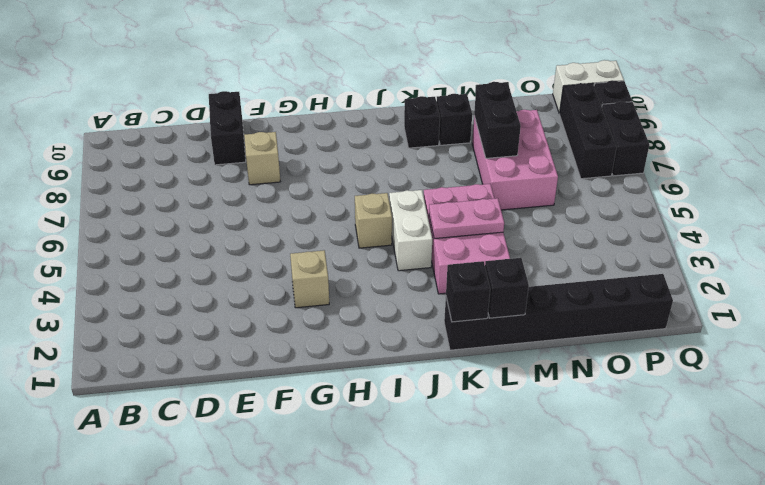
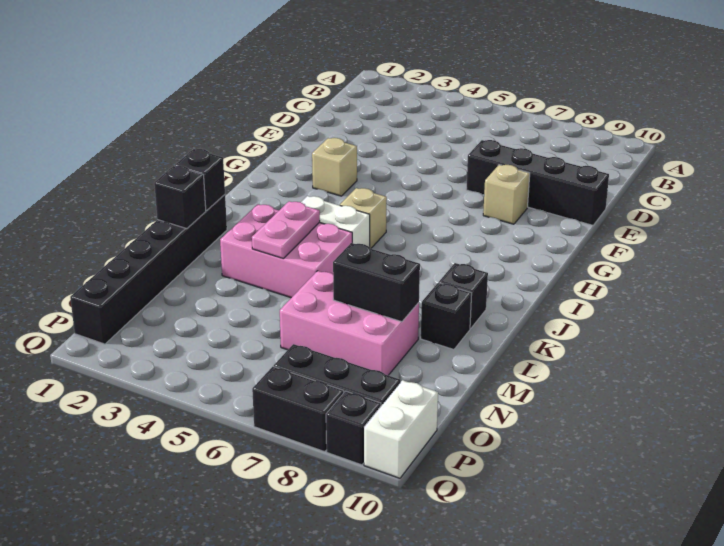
black brick E9:E10 level 1 -> black brick E7:E10 level 1

